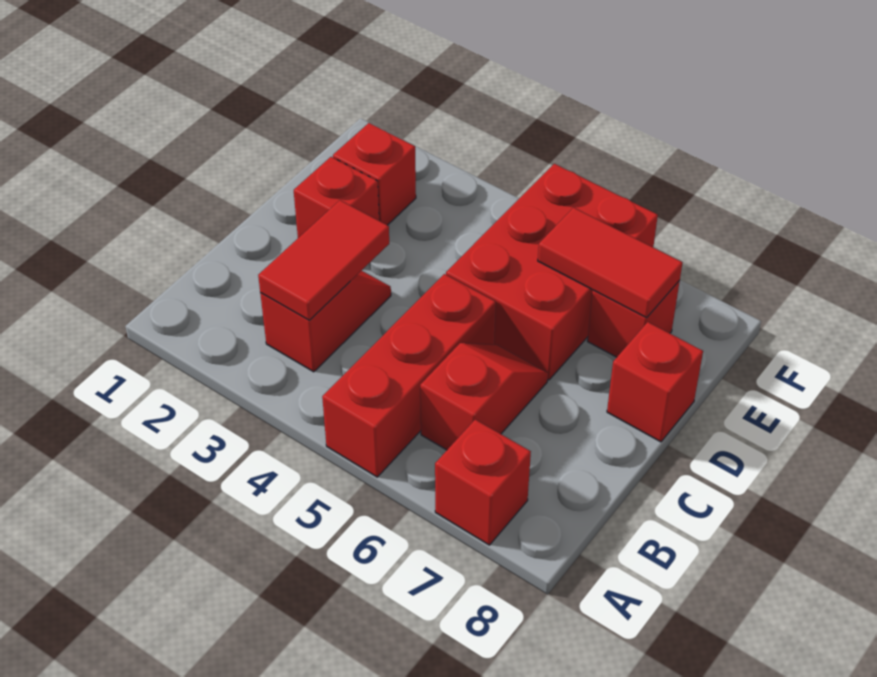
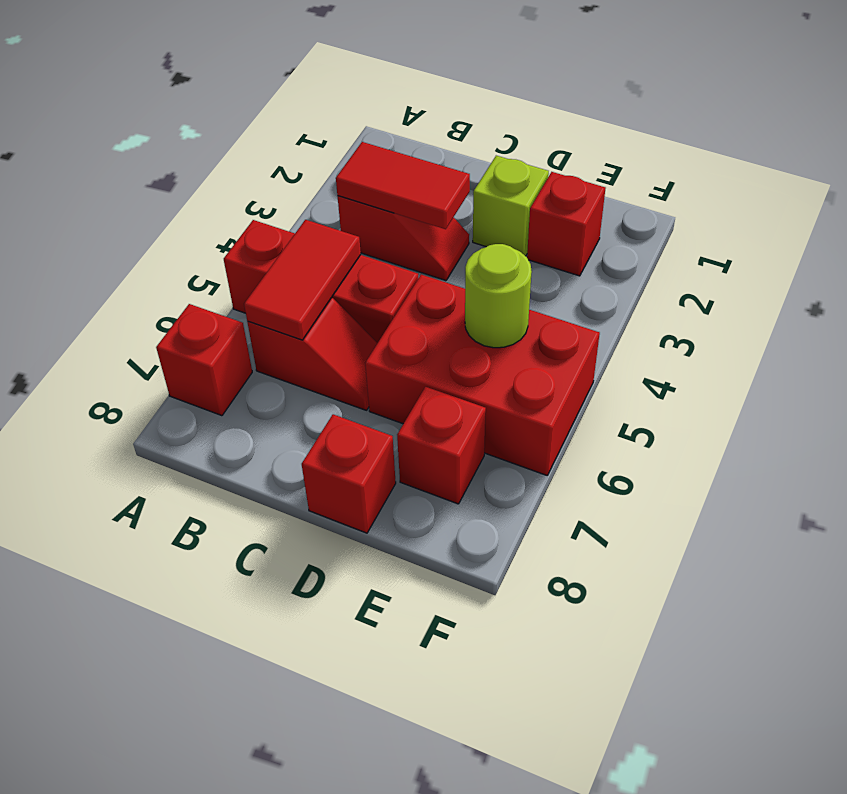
red brick D2 level 1 -> lime brick D2 level 1
none -> lime round brick E5 level 2
red tile E6:E7 level 2 -> red tile B5:B6 level 2

